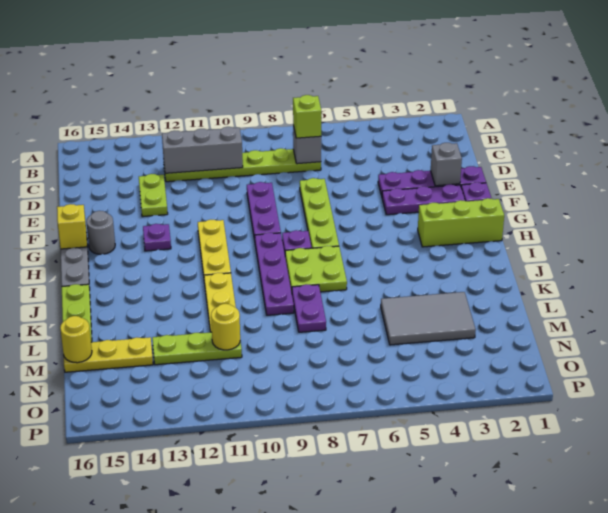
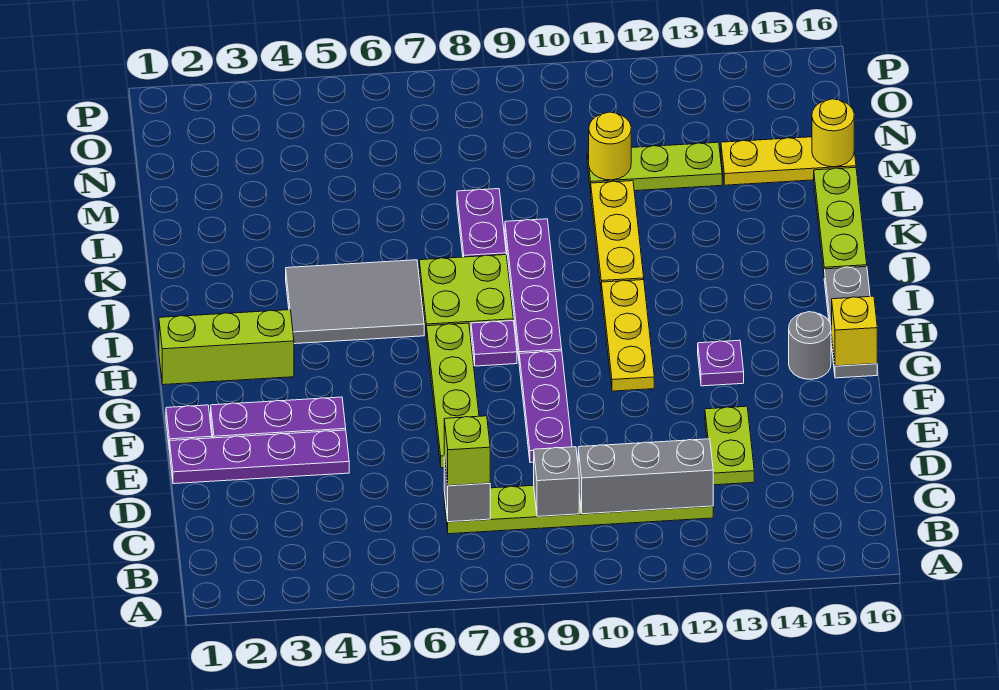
grey brick E2 level 2 -> grey brick C9 level 2
grey tile L3:M5 level 1 -> grey tile I4:J6 level 1

